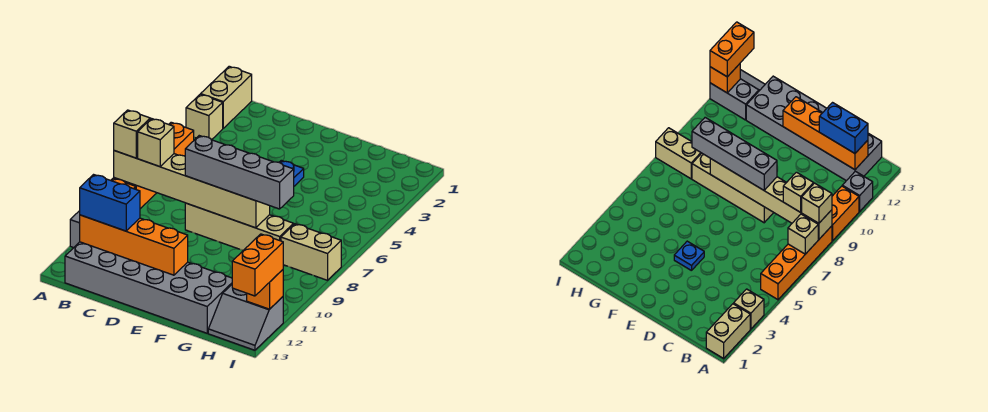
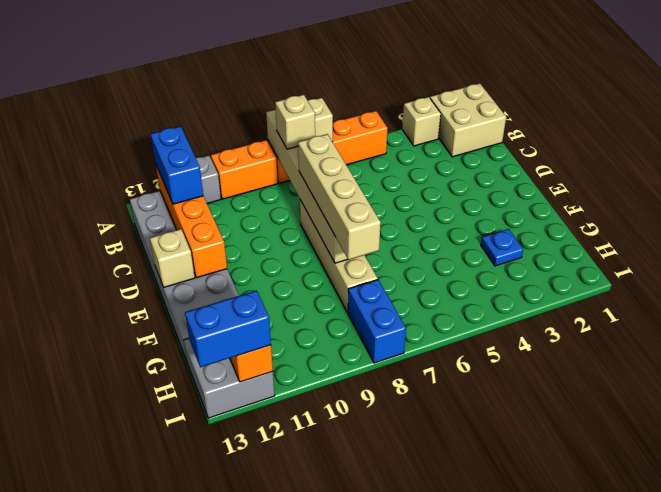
tan brick A1:A2 level 1 -> tan brick A1:B2 level 1
tan brick A8 level 3 -> tan brick E13 level 2
grey brick D8:G8 level 3 -> tan brick D8:G8 level 3
blue plate E4 level 1 -> blue plate G3 level 1
tan brick H8:I8 level 1 -> blue brick H8:I8 level 1
grey slope H12:I13 level 1 top 12 -> grey brick H12:I13 level 1
orange brick I12:I13 level 3 -> blue brick I12:I13 level 3

